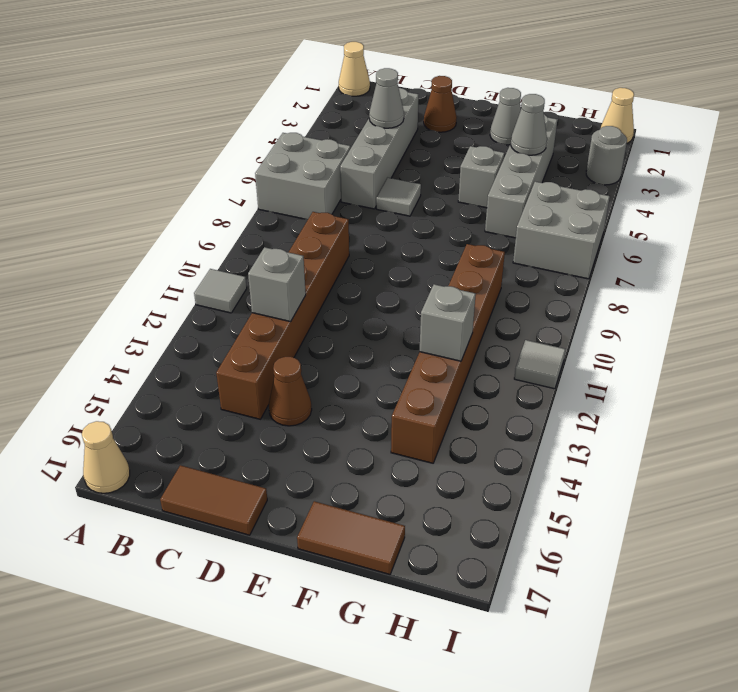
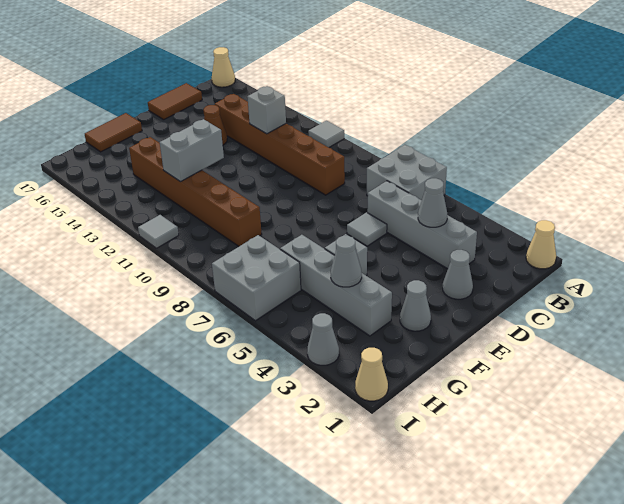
brown cone D2 level 1 -> grey cone D2 level 1
grey brick G12 level 2 -> grey brick F12:G12 level 2
grey round brick I3 level 1 -> grey cone I3 level 1

